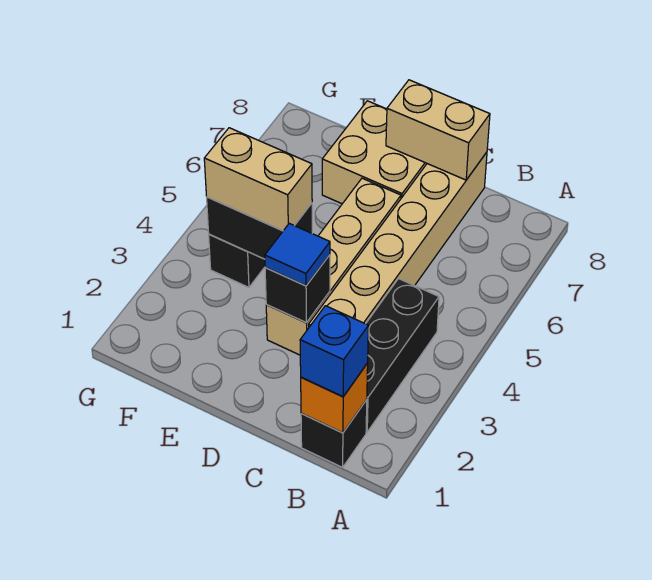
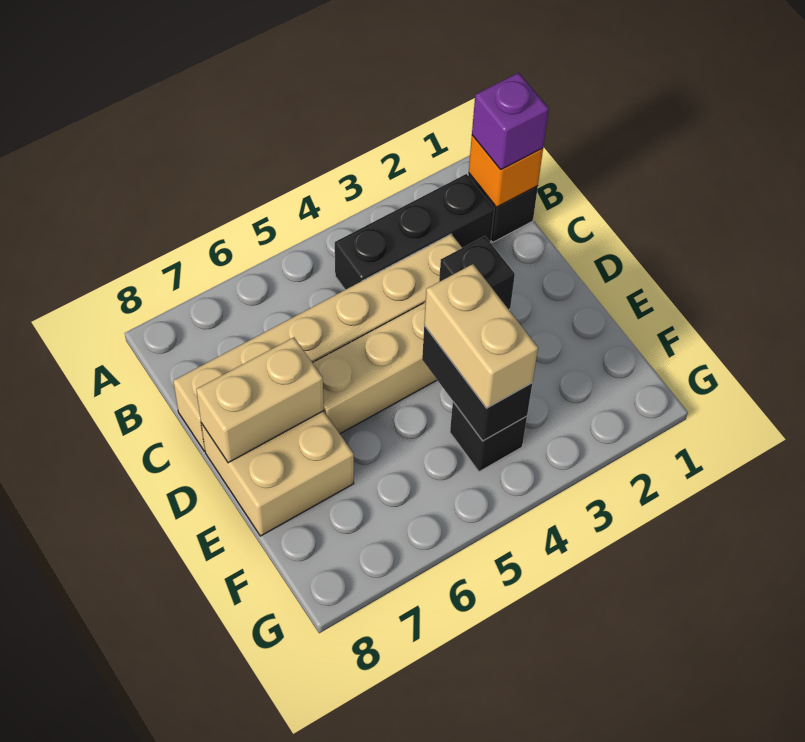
blue brick B1 level 3 -> purple brick B1 level 3
tan brick C8:D8 level 2 -> tan brick D7:D8 level 2
blue tile D3 level 3 -> none

